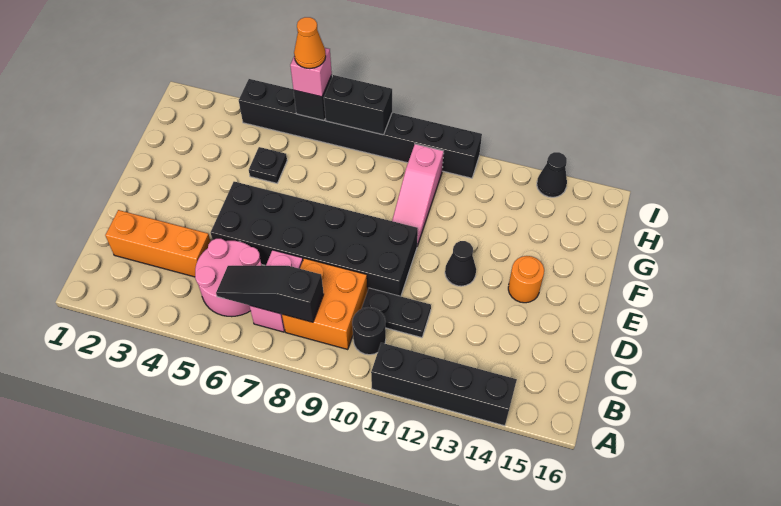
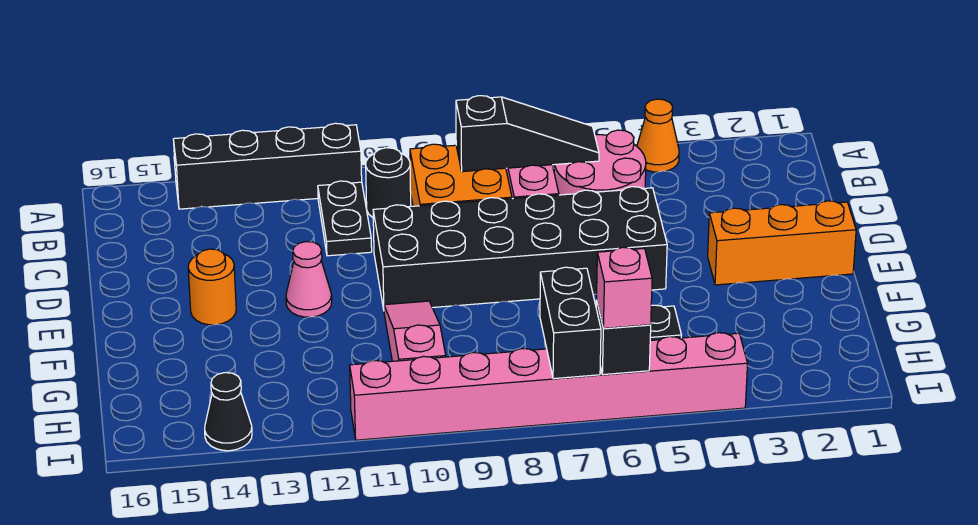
orange brick C2:C4 level 1 -> orange brick E1:E3 level 1
black plate C10:C11 level 1 -> black plate B11:C11 level 1
black cone E12 level 1 -> pink cone E12 level 1
black brick I4:I11 level 1 -> pink brick I4:I11 level 1
orange cone I6 level 4 -> orange cone A4 level 1
black brick I7:I8 level 2 -> black brick H7:I7 level 2

